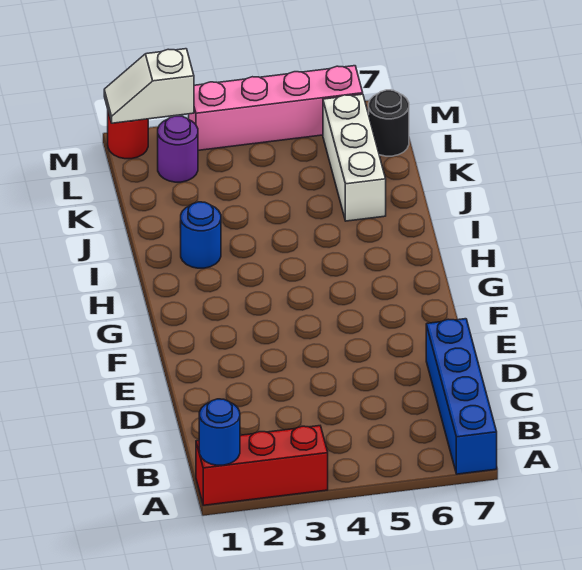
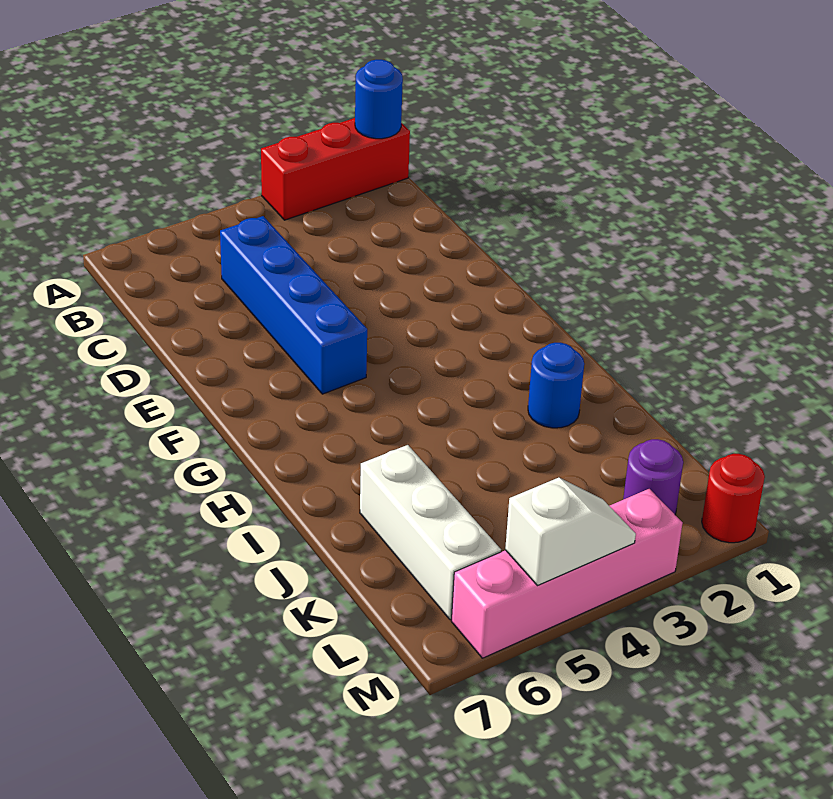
blue brick A7:D7 level 1 -> blue brick C5:F5 level 1
black round brick L7 level 1 -> none
white slope M1:M2 level 2 top 2 -> white slope M4:M5 level 2 top 5

